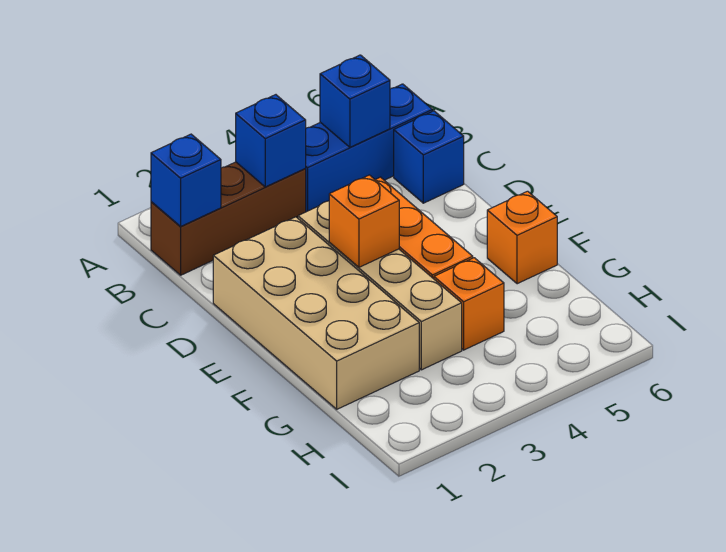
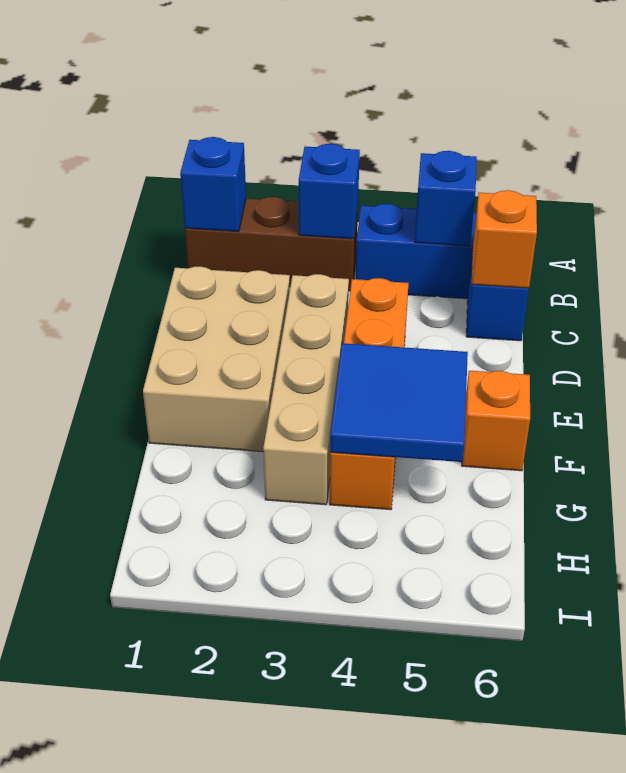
tan brick D1:G2 level 1 -> tan brick D1:F2 level 1
orange brick E3 level 2 -> orange brick C6 level 2
none -> blue tile F4:G5 level 2

